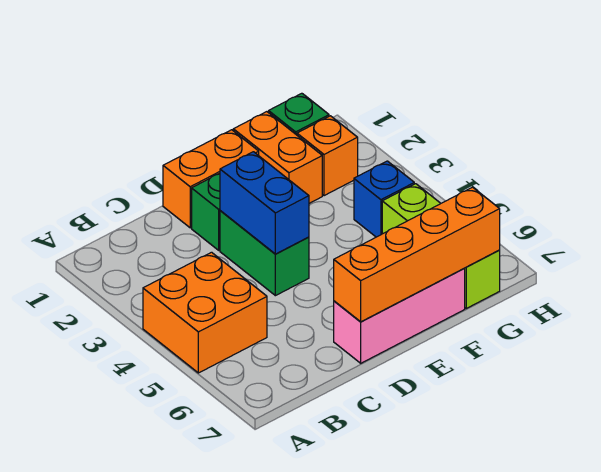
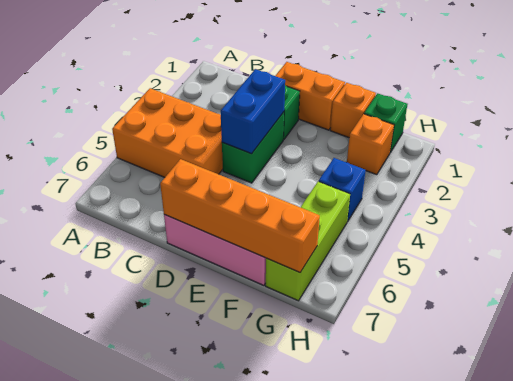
orange brick A4:B5 level 1 -> orange brick A4:C5 level 1
orange brick F1:F2 level 1 -> orange brick F1 level 1

